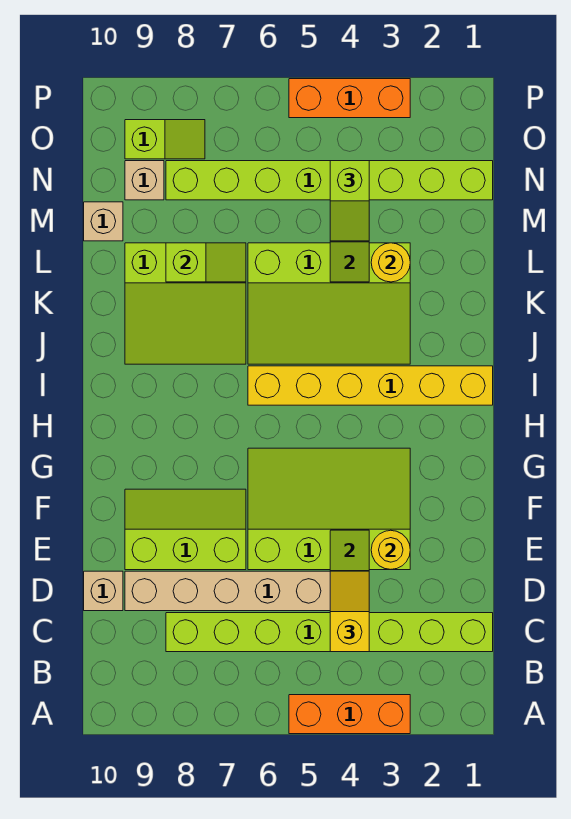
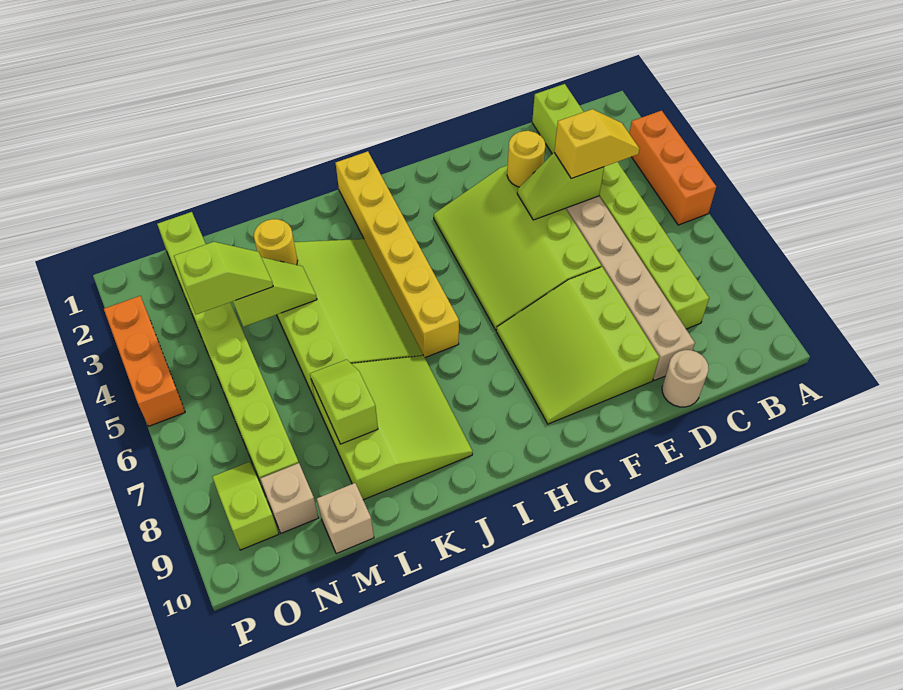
yellow slope C4:D4 level 3 top C -> yellow slope C4:D4 level 3 top D
tan brick D10 level 1 -> tan round brick D10 level 1
lime slope E7:F9 level 1 top E -> lime slope E7:G9 level 1 top E

